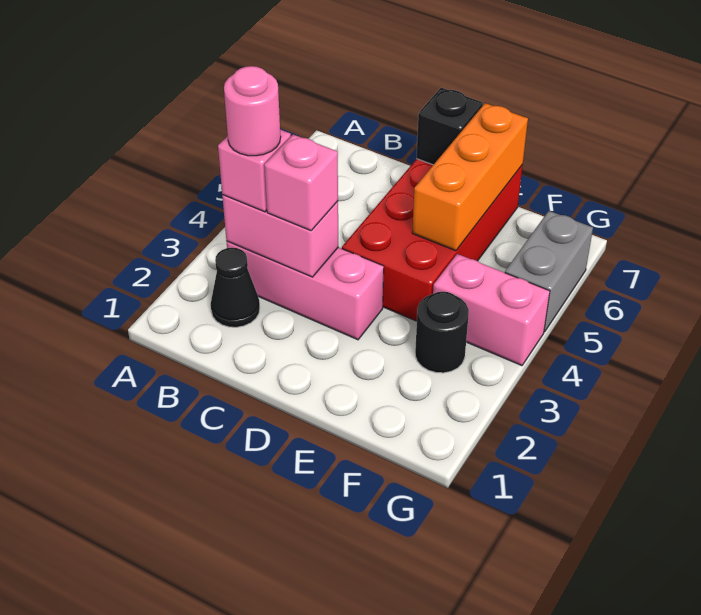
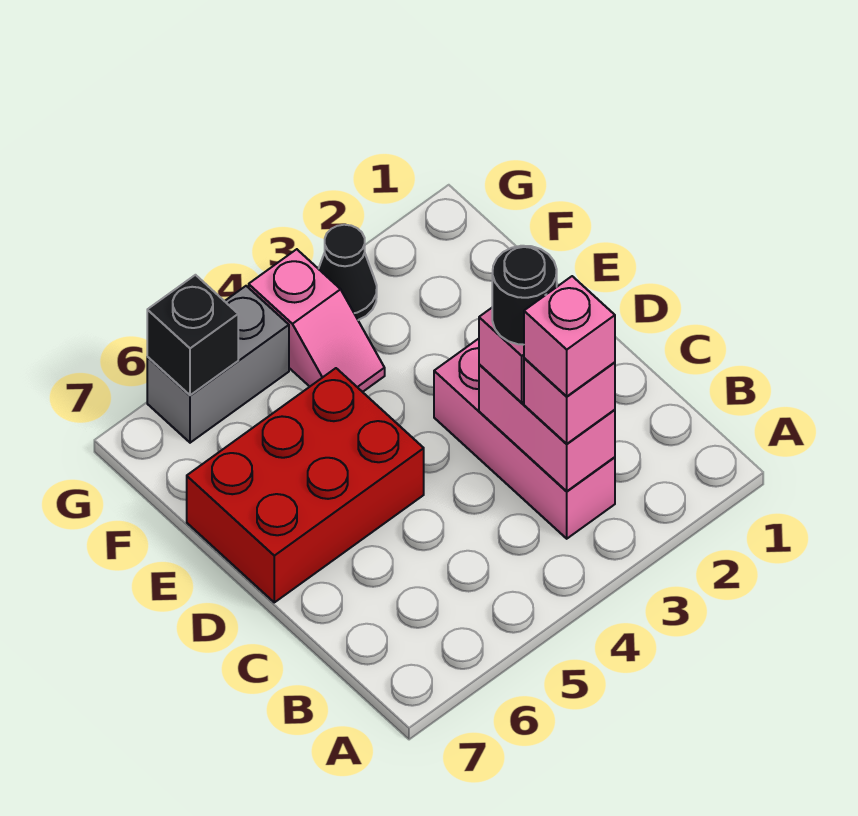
black cone B2 level 1 -> black cone G3 level 1
pink round brick B3 level 4 -> pink brick B3 level 4
red brick D4:E7 level 1 -> red brick D5:E7 level 1
black brick D7 level 2 -> black brick G6 level 2
orange brick E5:E7 level 2 -> none
black round brick F3 level 1 -> black round brick C3 level 4
pink brick F4:G4 level 1 -> pink slope F4:G4 level 1 top G

